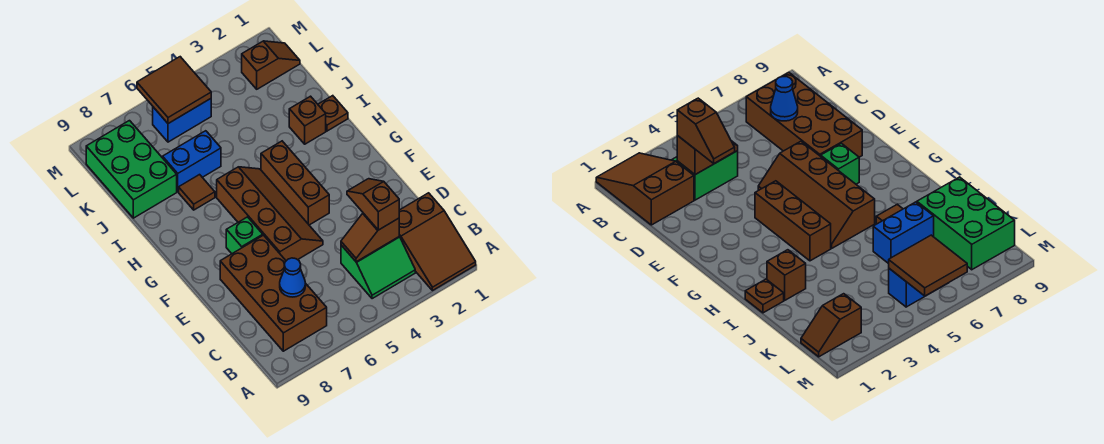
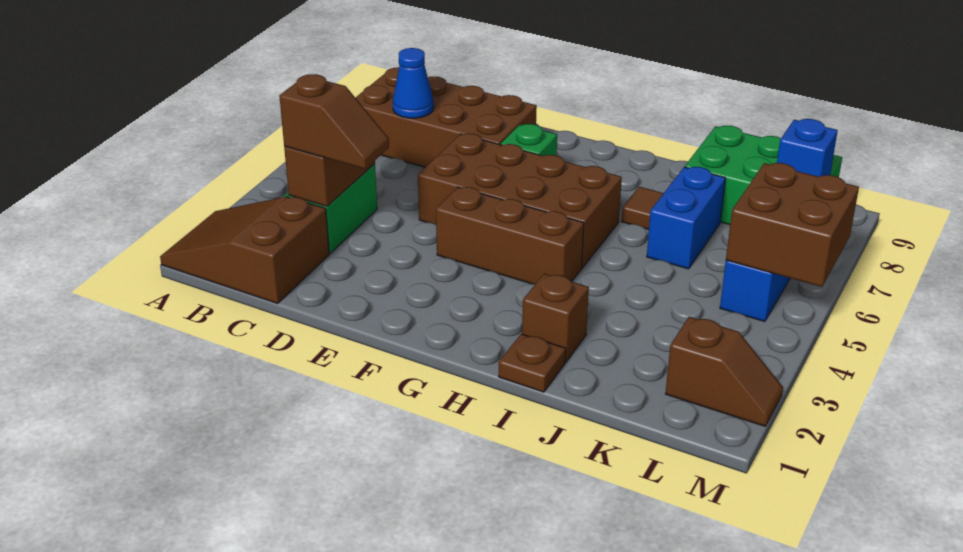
brown slope E5:H6 level 1 top 6 -> brown brick E5:H6 level 1
brown slope L1:L2 level 1 top 2 -> brown slope L2:M2 level 1 top L
brown tile L5:M6 level 2 -> brown brick L5:M6 level 2
none -> blue brick L8 level 2

